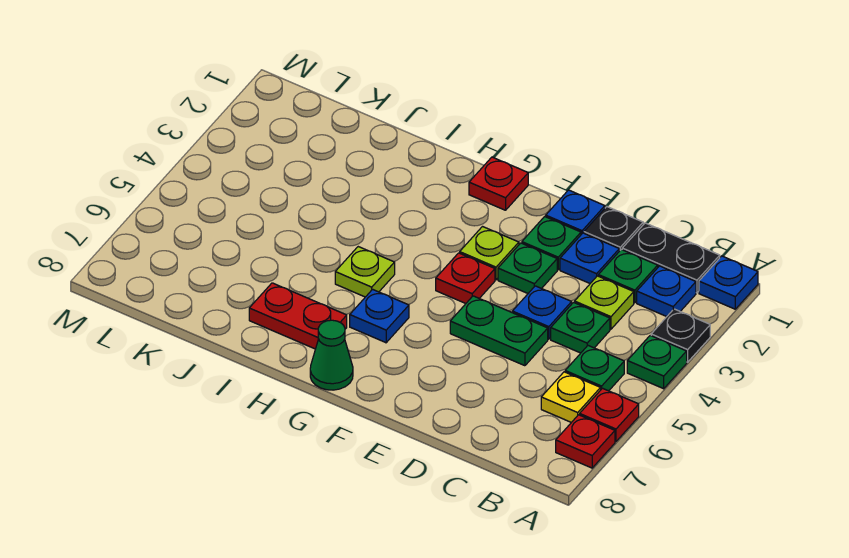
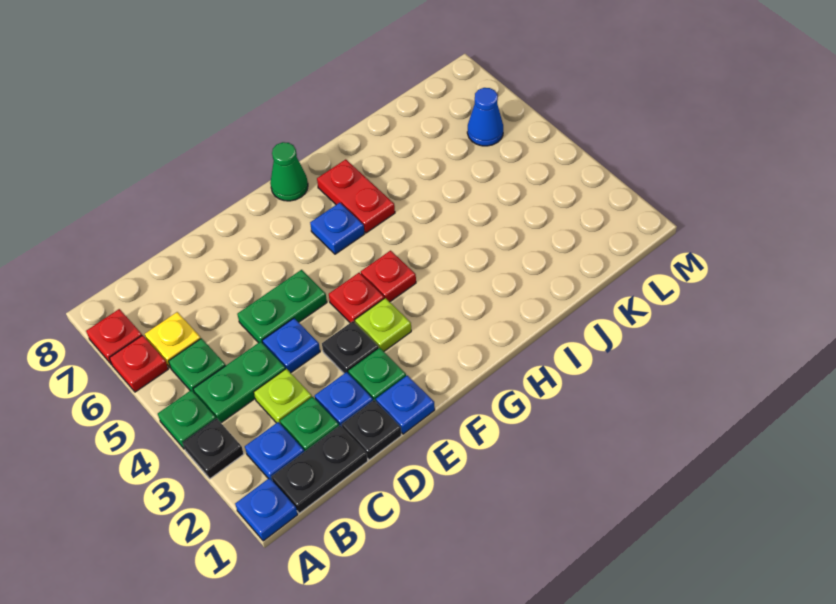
green plate C4 level 1 -> green plate B4:C4 level 1
green plate E3 level 1 -> black plate E3 level 1
red plate G1 level 1 -> red plate G4 level 1
lime plate H5 level 1 -> none
red plate H7:I7 level 1 -> red plate H6:H7 level 1
none -> blue cone L6 level 1

